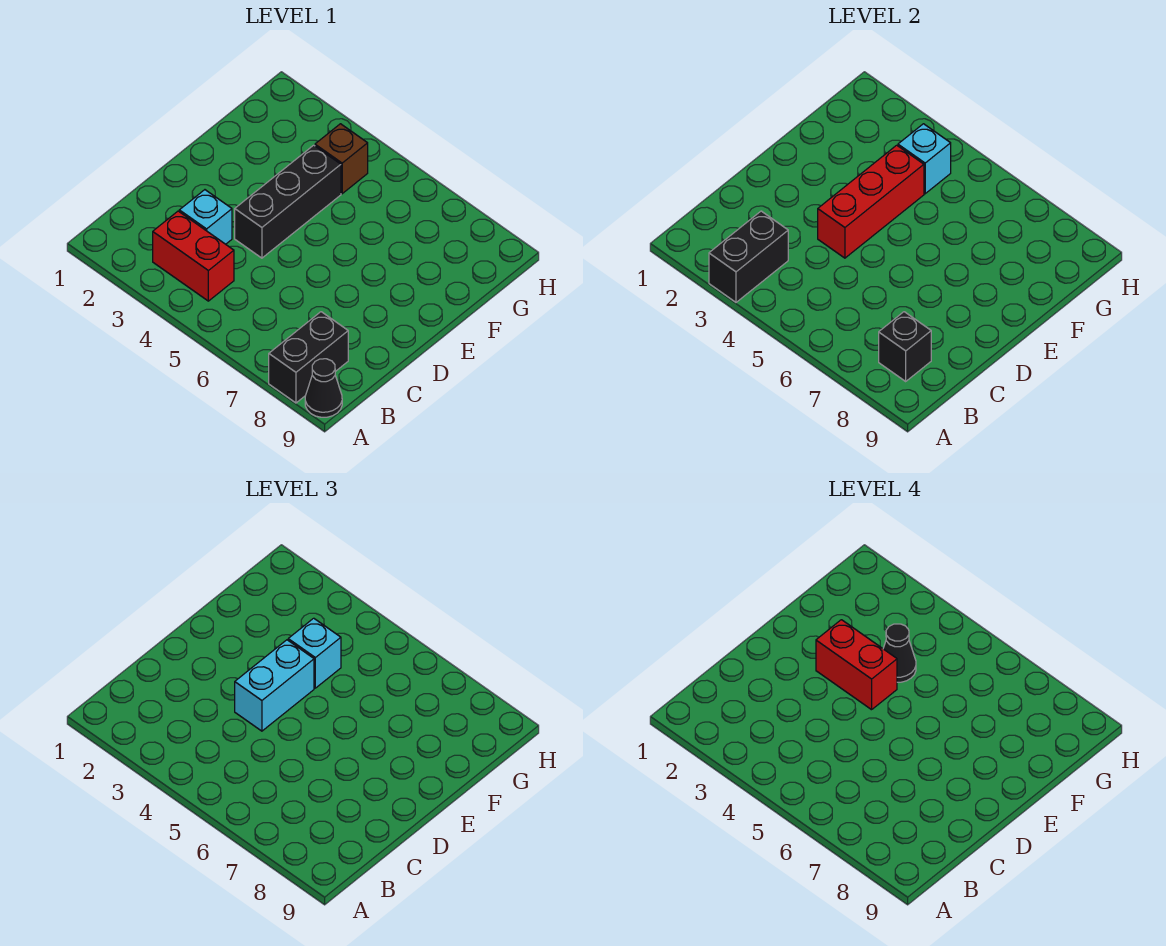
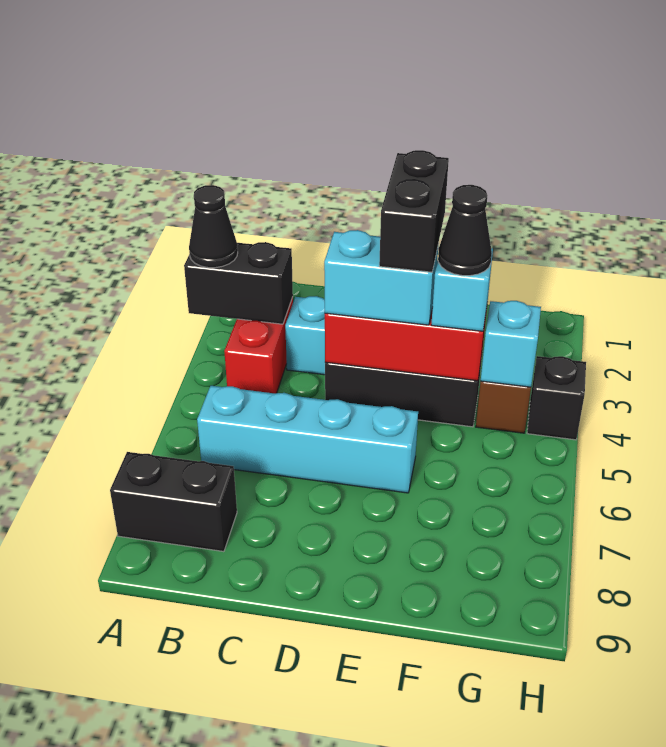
black cone A9 level 1 -> black cone A3 level 3
none -> cyan brick B6:E6 level 1
black brick B8 level 2 -> black brick H4 level 1
red brick E3:E4 level 4 -> black brick E3:E4 level 4

